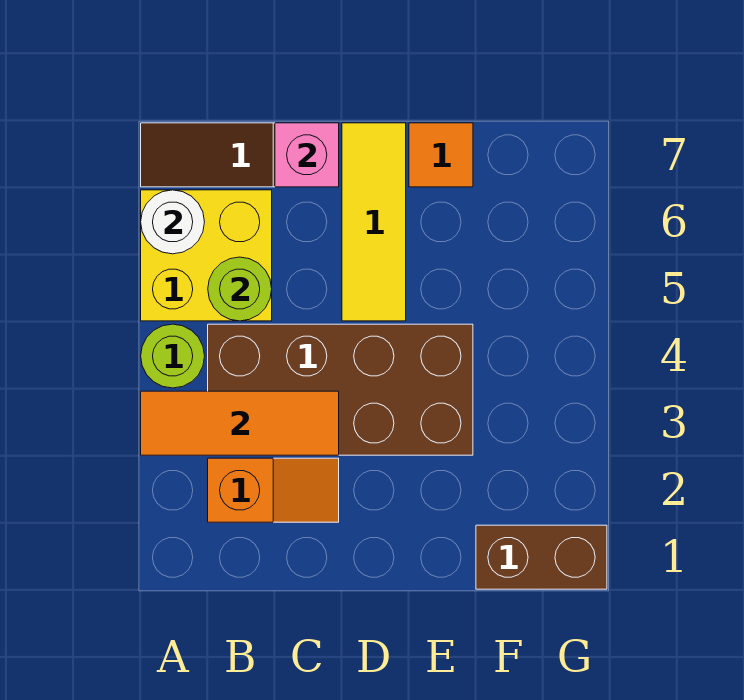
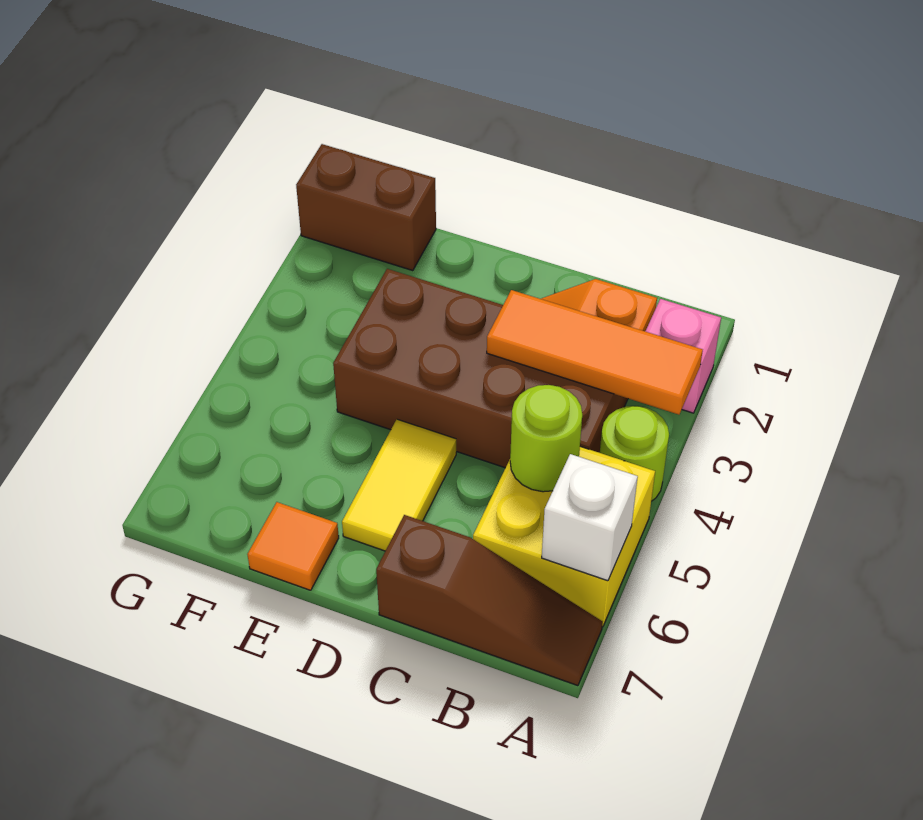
white round brick A6 level 2 -> white brick A6 level 2
pink brick C7 level 2 -> pink brick A2 level 1
yellow tile D5:D7 level 1 -> yellow tile D5:D6 level 1

